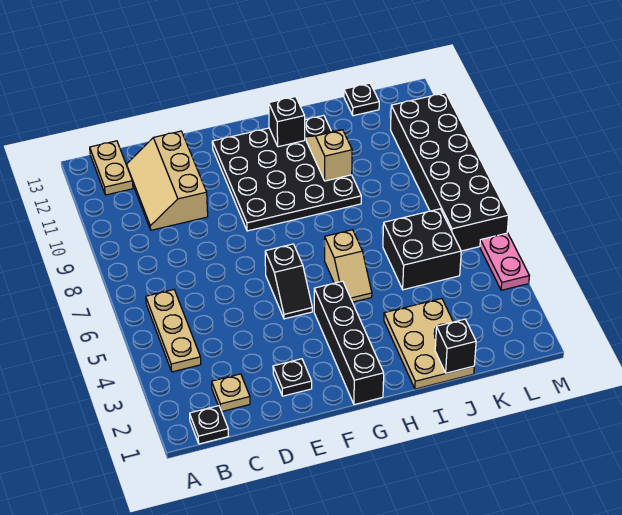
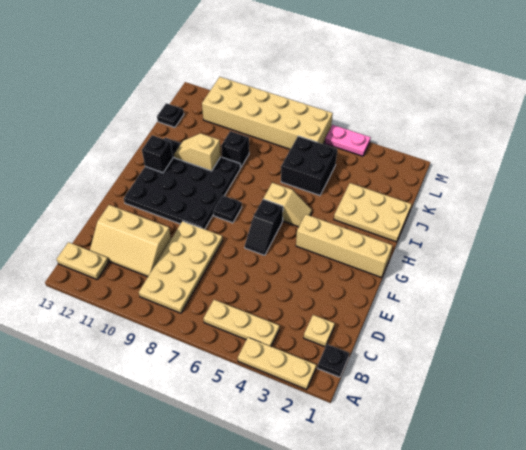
none -> tan plate A2:A4 level 1
none -> tan plate B8:E9 level 1
black plate E2 level 1 -> black plate G8 level 1
black slope F5:F6 level 1 top 6 -> black slope F6:G6 level 1 top G
black brick G1:G4 level 1 -> tan brick G1:G4 level 1
black brick J1 level 2 -> black brick J9 level 1
black brick L6:M11 level 1 -> tan brick L6:M11 level 1

